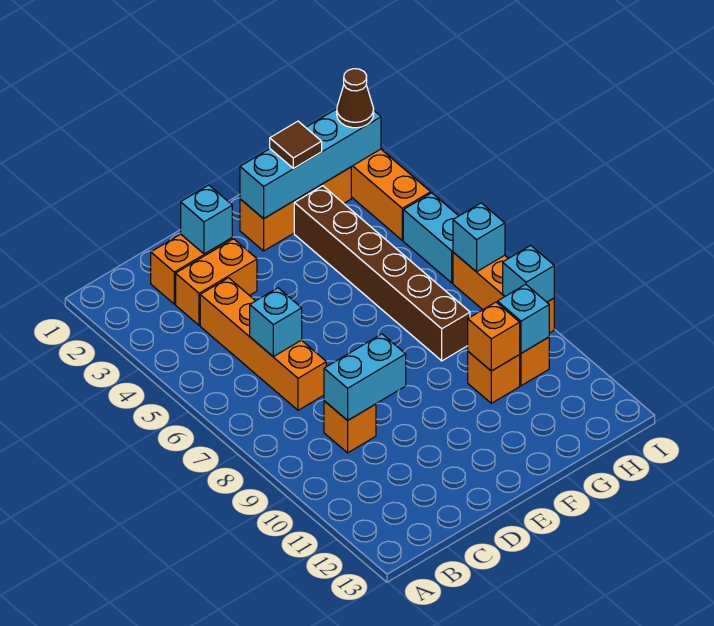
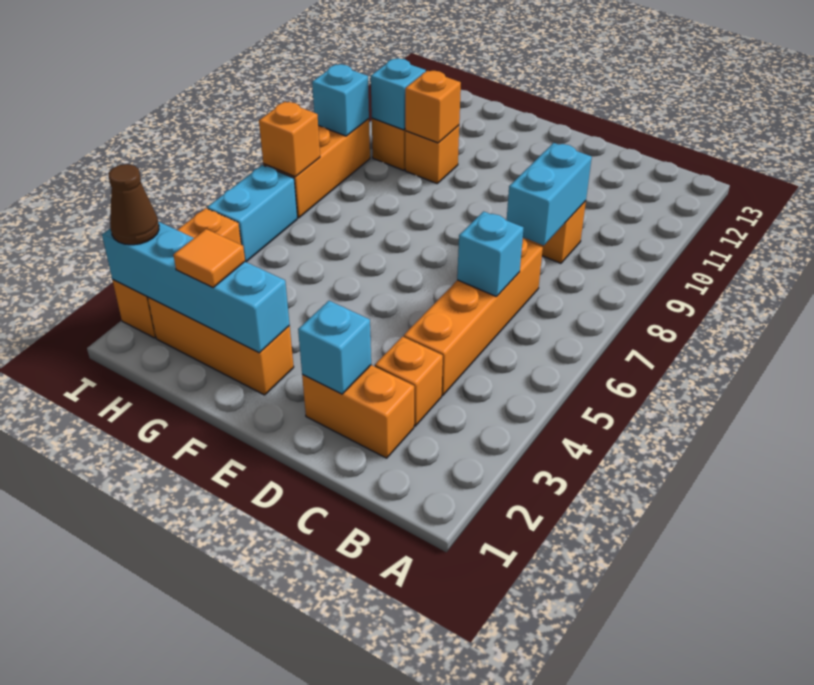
orange brick C3:D3 level 1 -> orange brick C3 level 1
cyan brick C9:D9 level 2 -> cyan brick C8:C9 level 2
brown tile G2 level 3 -> orange tile G2 level 3
brown brick G3:G8 level 1 -> none
cyan brick I7 level 2 -> orange brick I7 level 2

